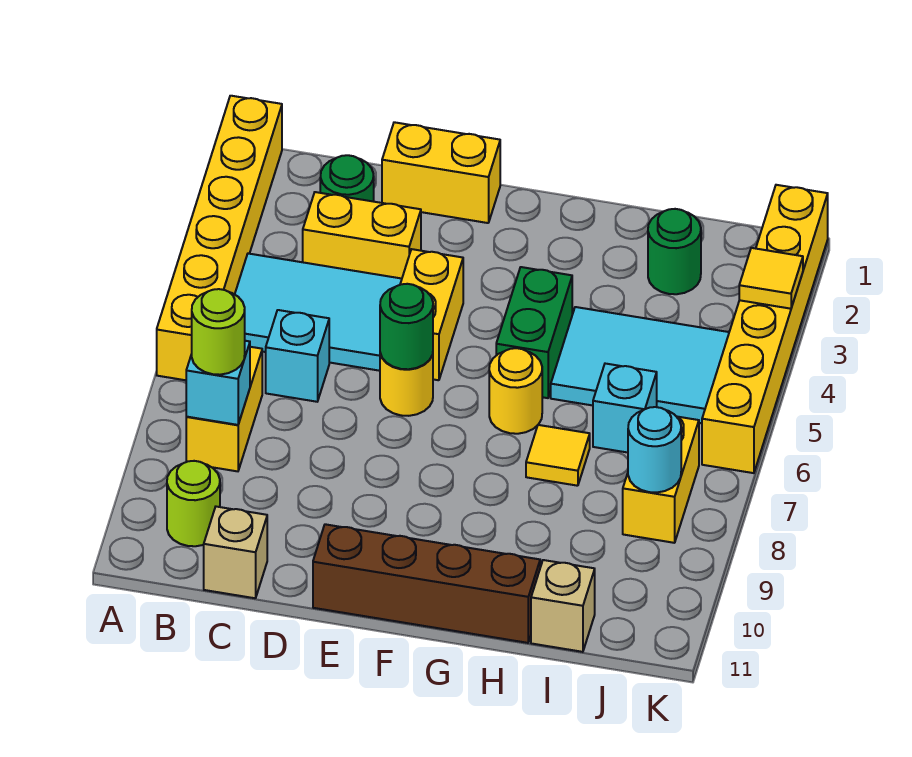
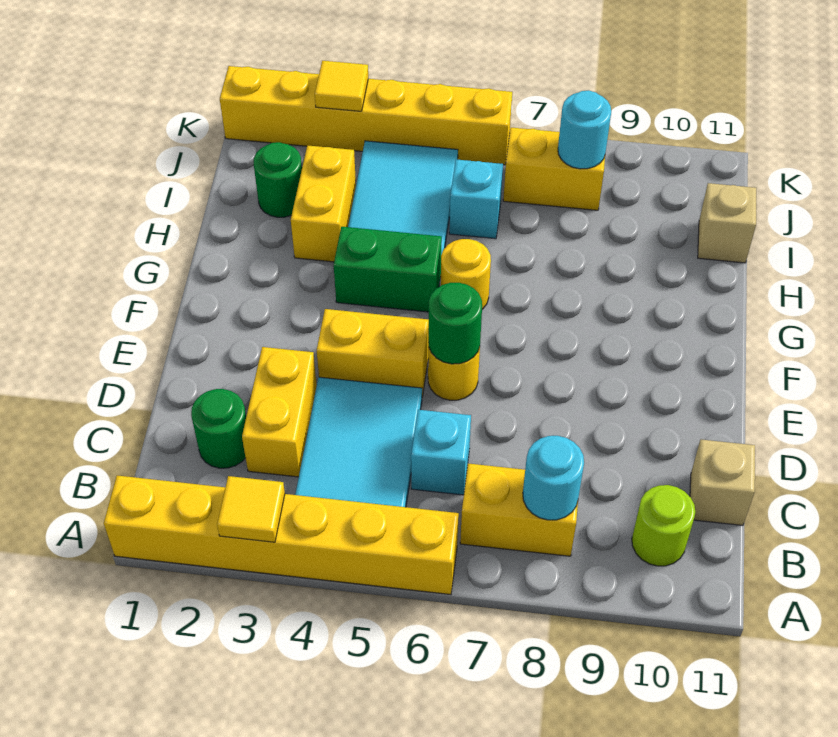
cyan brick B8 level 2 -> cyan round brick B8 level 2
lime round brick B8 level 3 -> none
yellow brick D1:E1 level 1 -> yellow brick H3:I3 level 1
brown brick E11:H11 level 1 -> none
yellow tile H7 level 1 -> yellow tile A3 level 2

